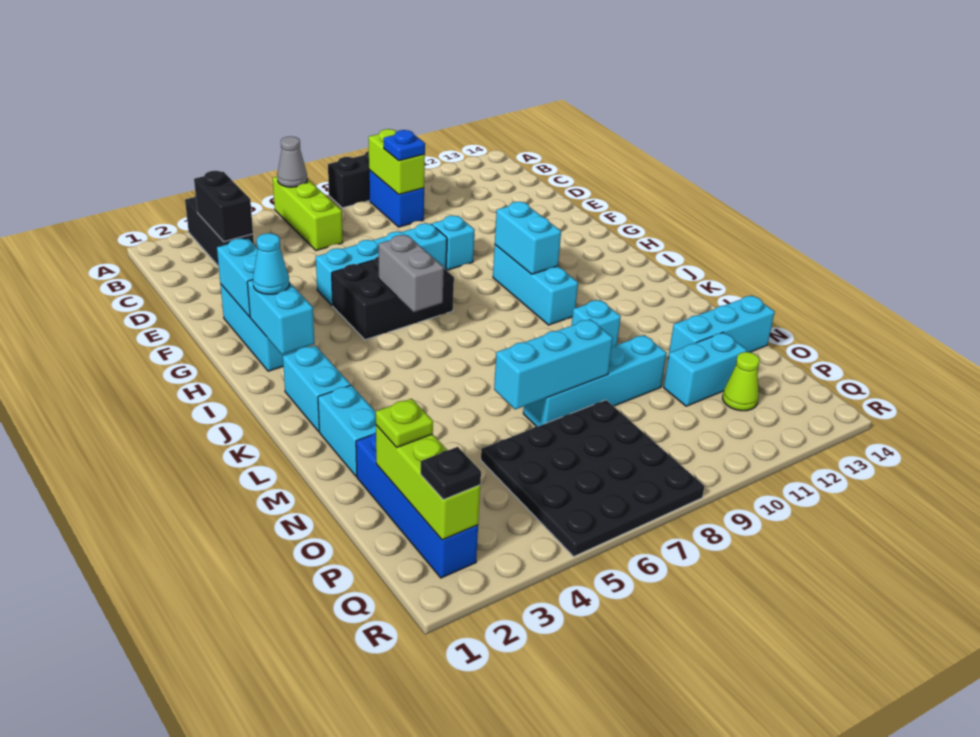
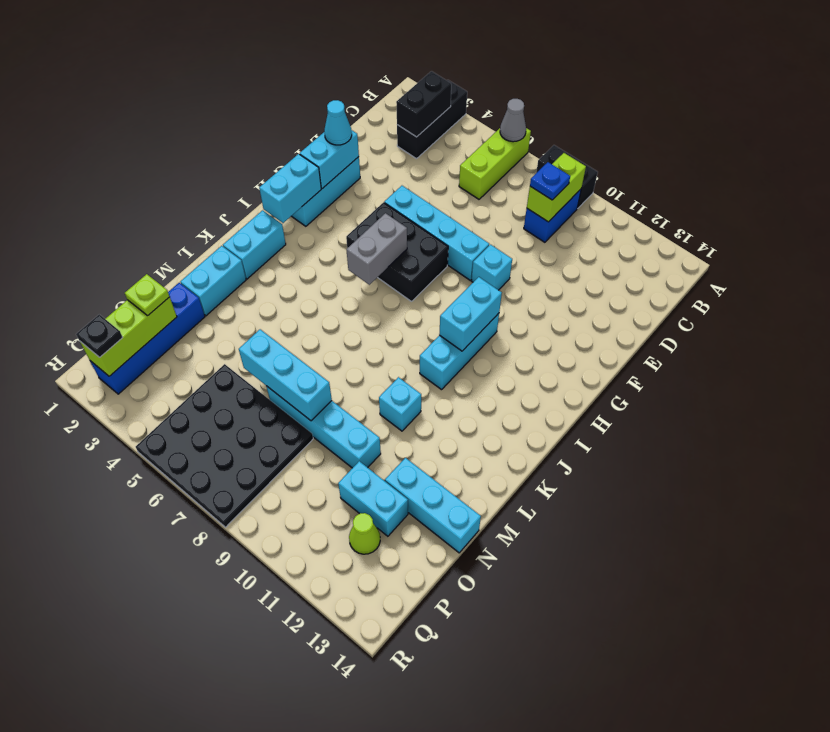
cyan cone H2 level 3 -> cyan cone F2 level 3

